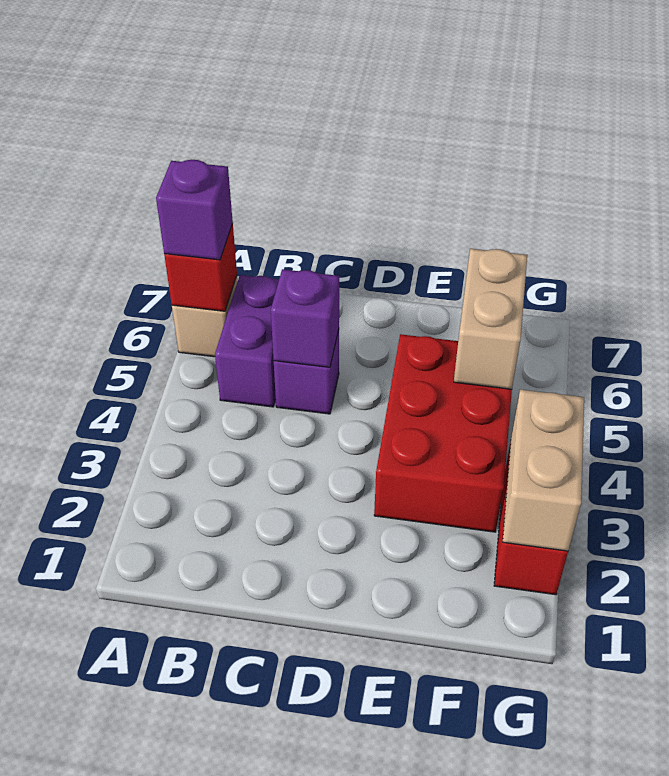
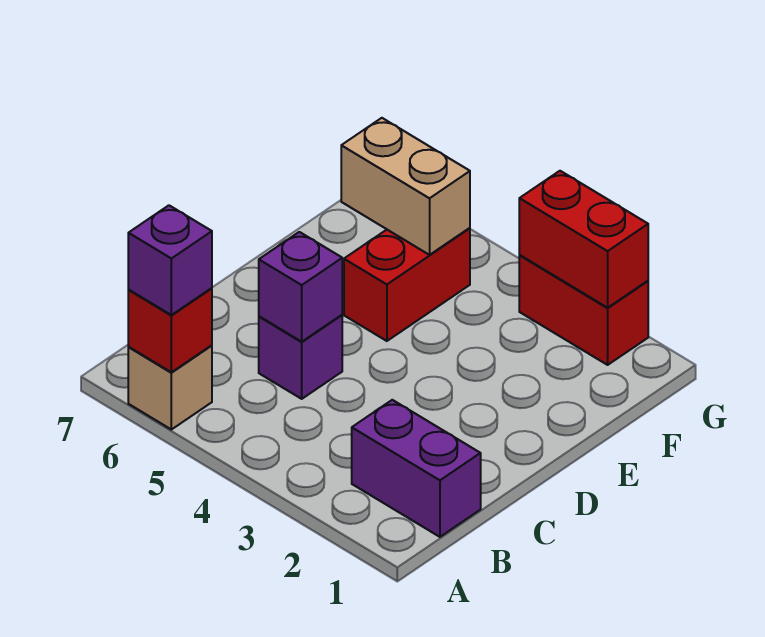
purple brick B5:B6 level 1 -> purple brick B1:B2 level 1
red brick E3:F5 level 1 -> red brick E5:F5 level 1
tan brick G2:G3 level 2 -> red brick G2:G3 level 2

